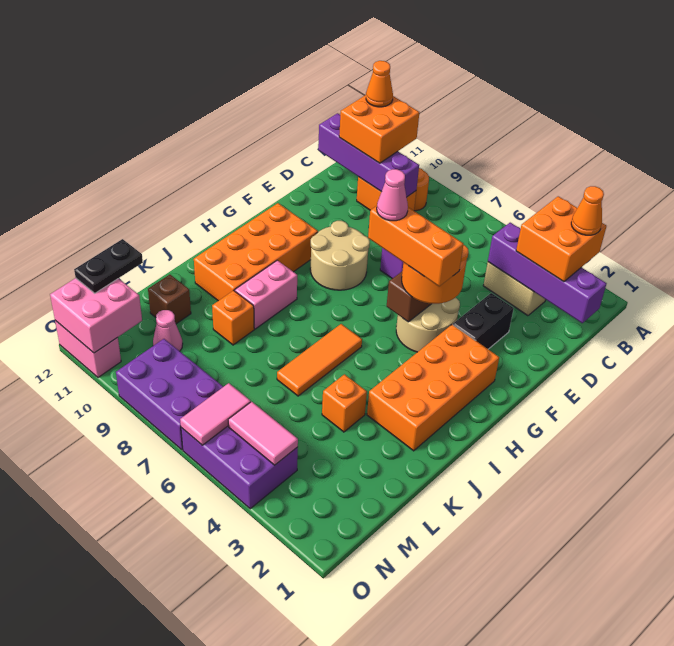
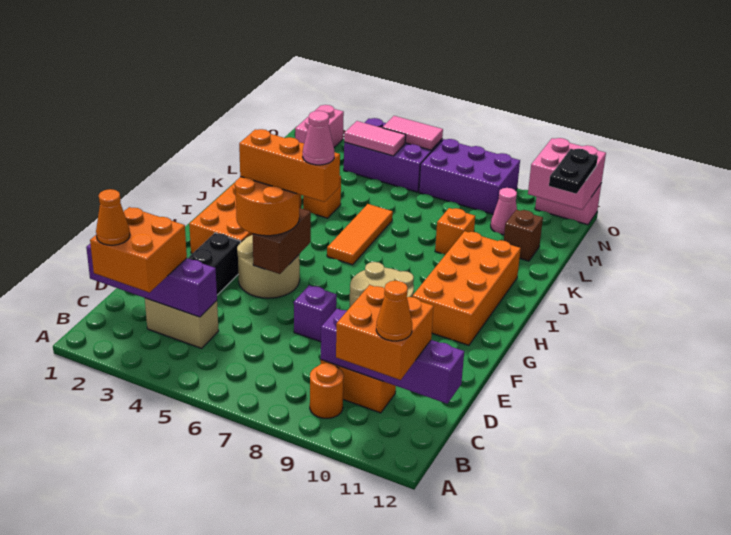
pink brick I9:J9 level 1 -> pink brick N2:O2 level 1
pink tile N6:O6 level 2 -> pink tile O5:O6 level 2

